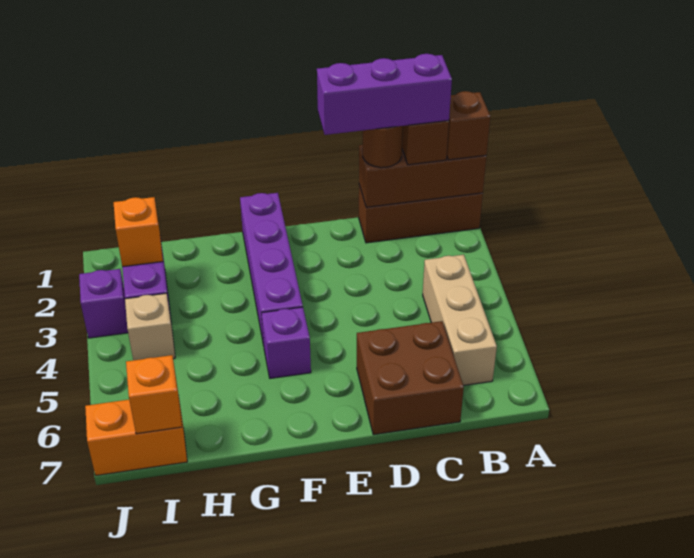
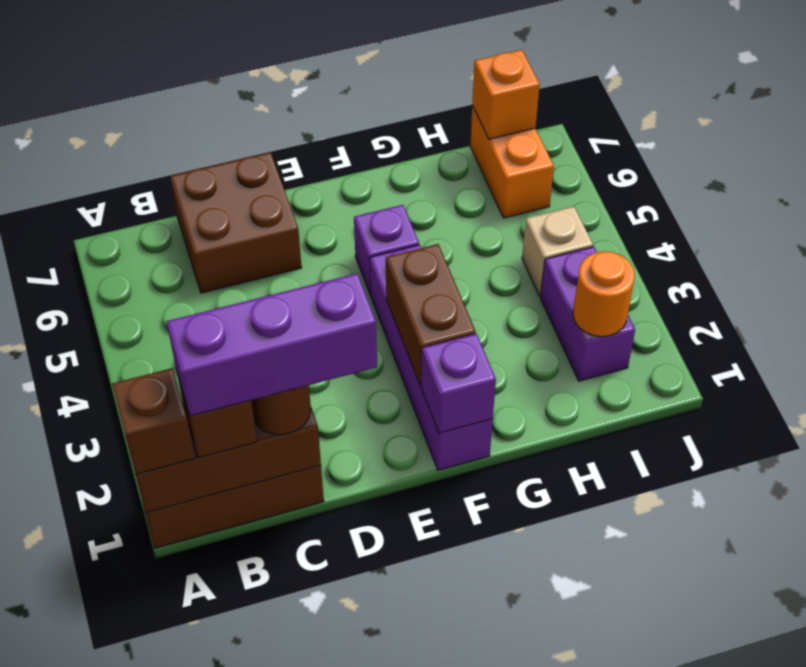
tan brick B4:B6 level 1 -> none
none -> brown brick F2:F3 level 2
orange brick I2 level 2 -> orange round brick I2 level 2
orange brick I7:J7 level 1 -> orange brick I6:I7 level 1
purple brick J3 level 1 -> purple brick F1 level 2

